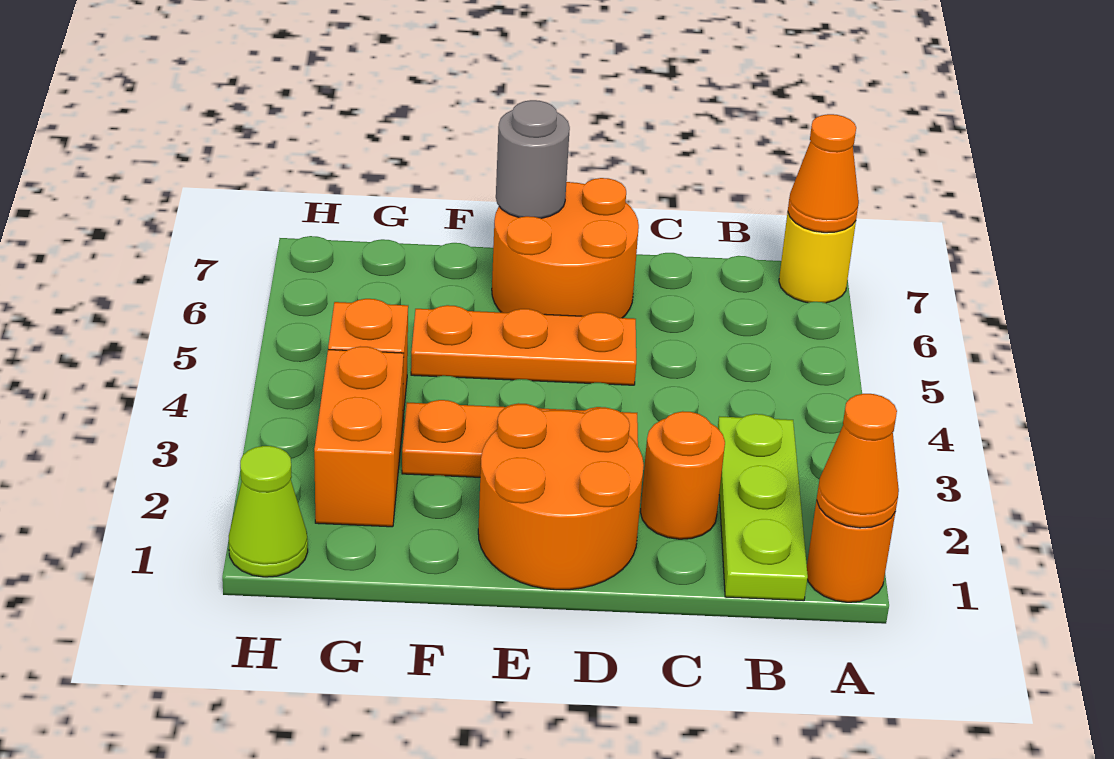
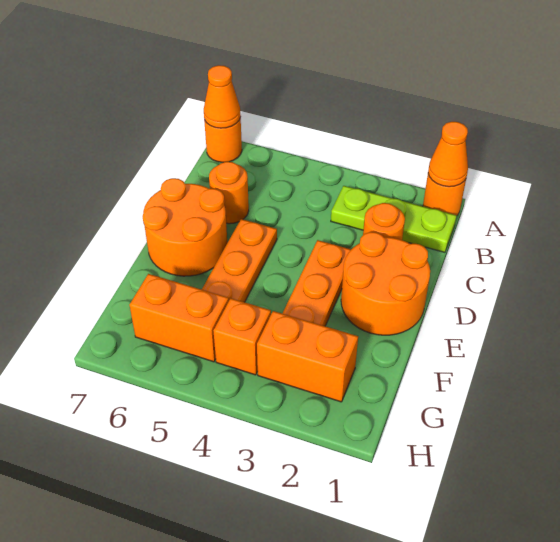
yellow round brick A7 level 1 -> orange round brick A7 level 1
none -> orange round brick C6 level 1
grey round brick E7 level 2 -> none
none -> orange brick G5:G6 level 1
lime cone H1 level 1 -> none

